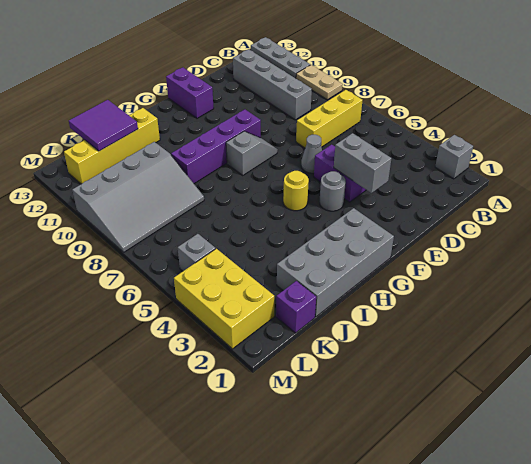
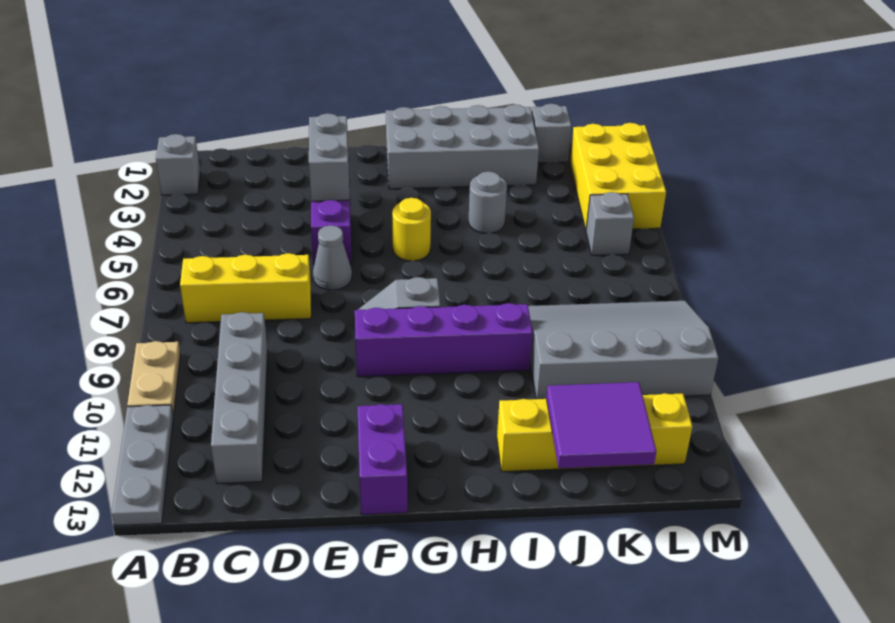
grey round brick F4 level 1 -> grey round brick I4 level 1
purple brick K1 level 1 -> grey brick K1 level 1

